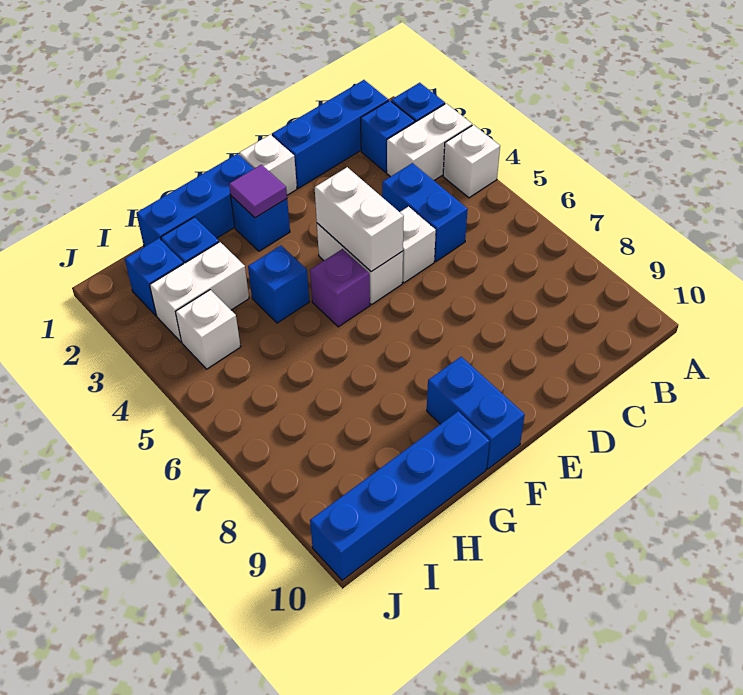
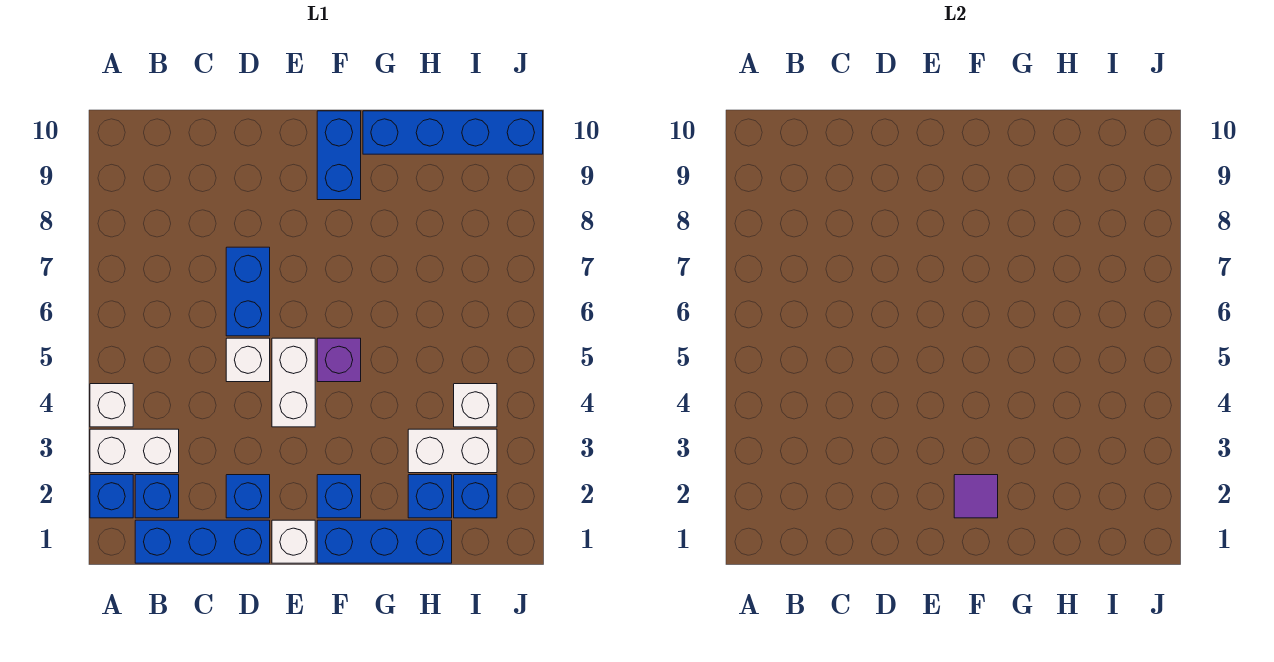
blue brick C4:C5 level 1 -> blue brick D6:D7 level 1
white brick E4:E5 level 2 -> none
blue brick G4 level 1 -> blue brick D2 level 1

